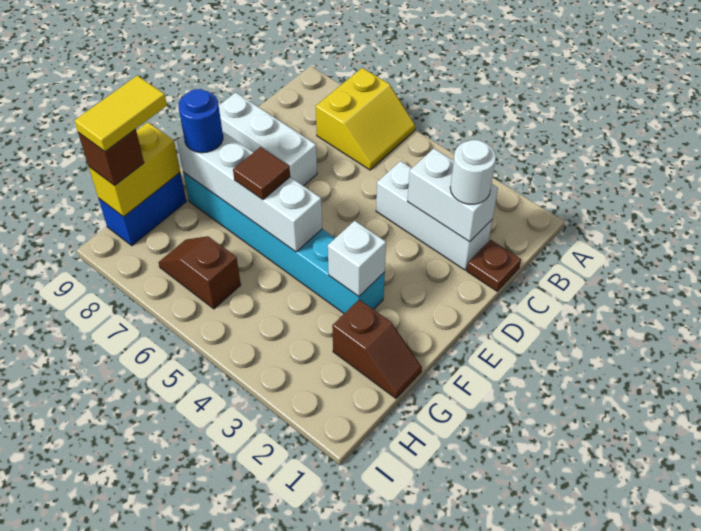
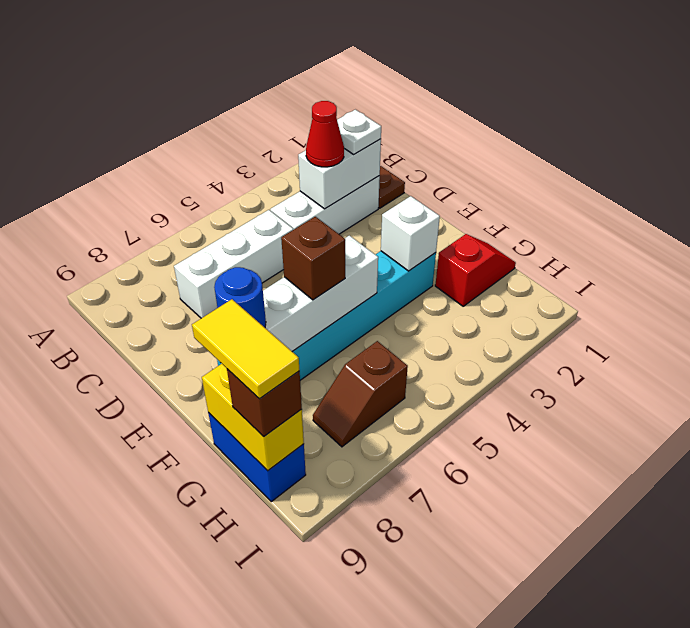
yellow slope A6:B7 level 1 top 7 -> none
white round brick C2 level 3 -> white plate C2 level 3
none -> red cone C3 level 3
white brick D7:D9 level 1 -> white brick C5:C7 level 1
brown tile F6 level 3 -> brown brick F6 level 3
brown slope G1:G2 level 1 top 2 -> red slope G1:G2 level 1 top 2

